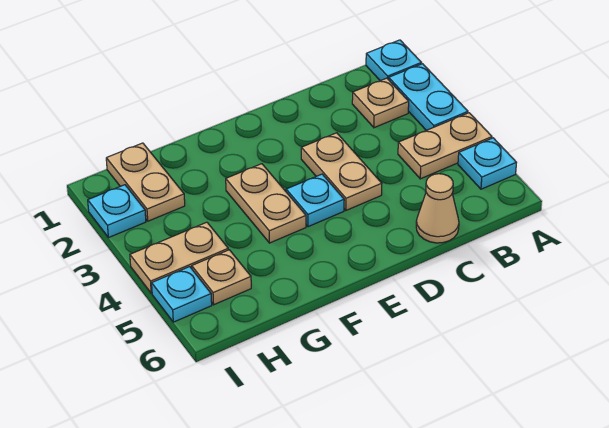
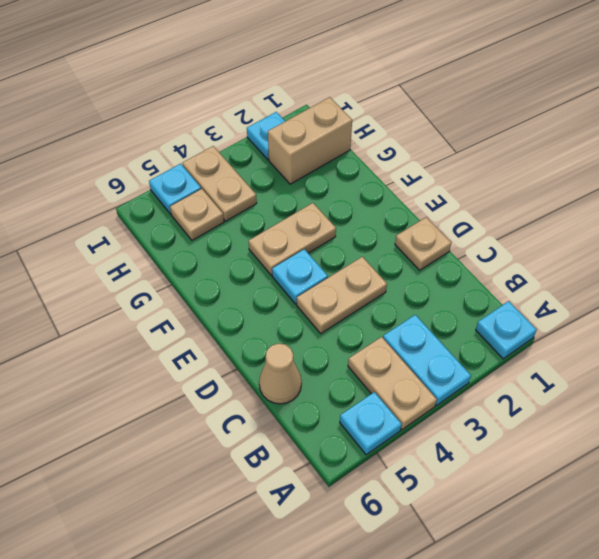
cyan plate A2:A3 level 1 -> cyan plate A3:B3 level 1
tan plate B2 level 1 -> tan plate D1 level 1
tan plate H1:H2 level 1 -> tan brick H1:H2 level 1

